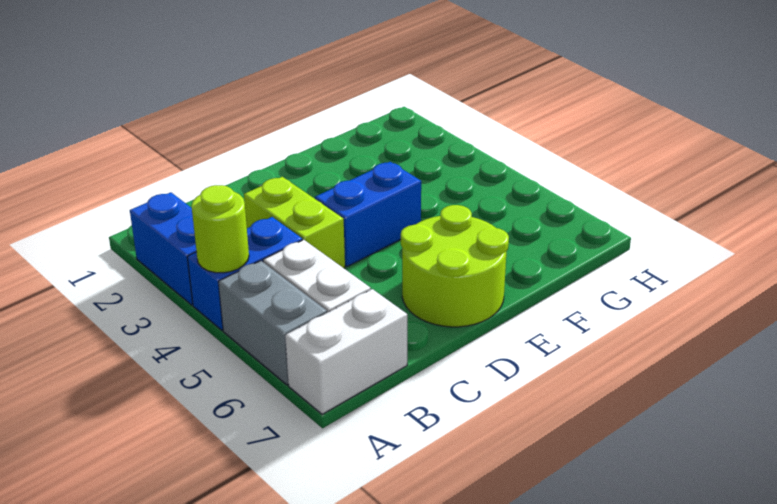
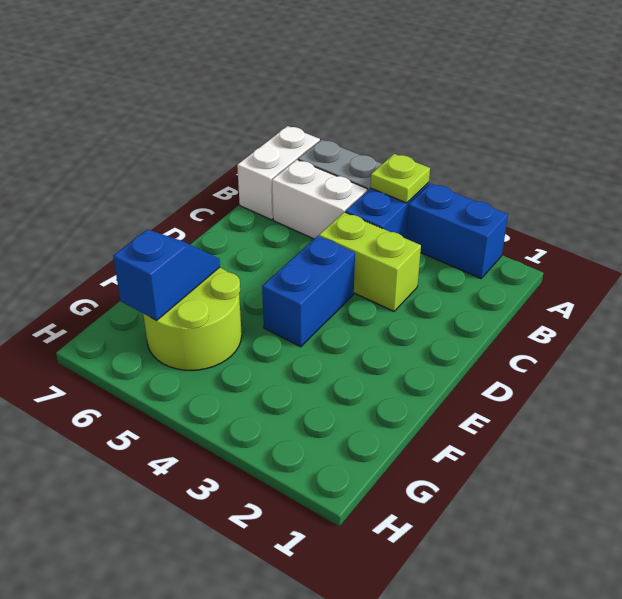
lime round brick A4 level 2 -> lime plate A4 level 2
lime round brick D6:E7 level 1 -> lime round brick F5:G6 level 1
none -> blue slope F6:G6 level 2 top G

